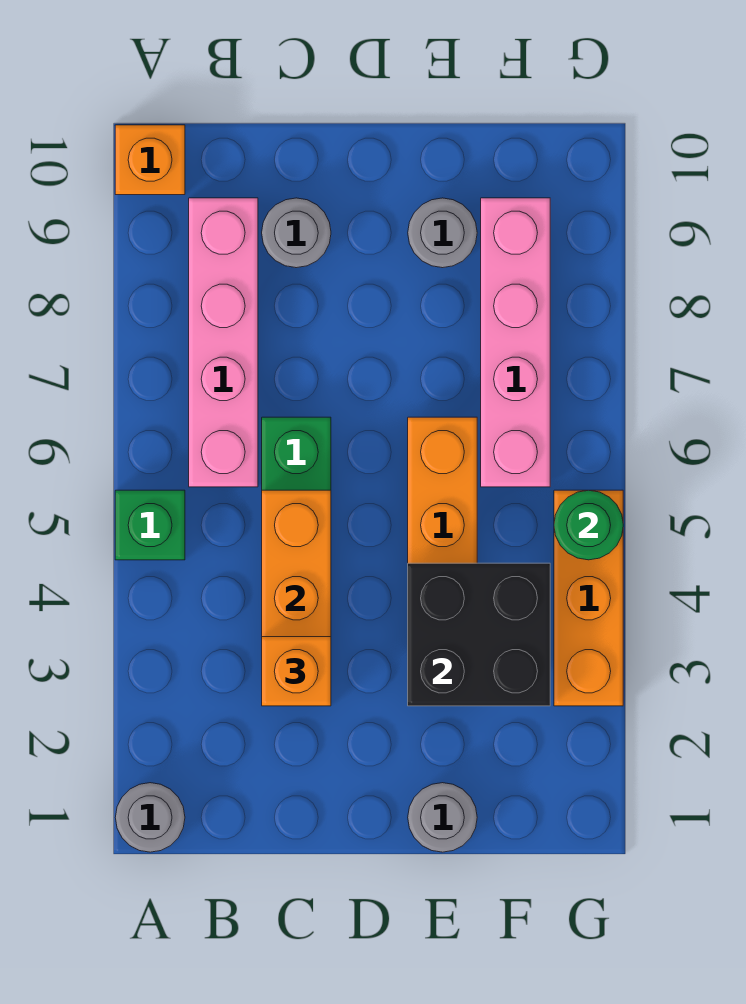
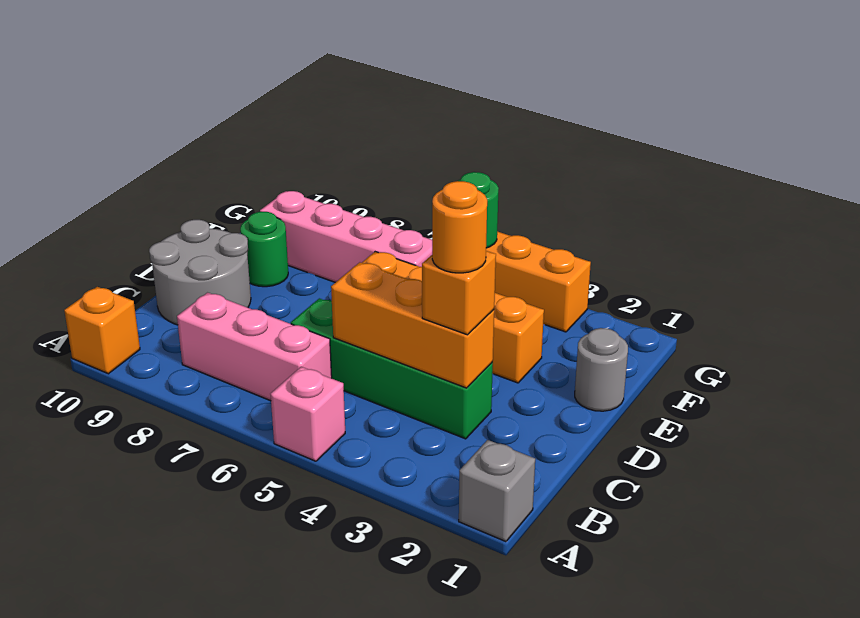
grey round brick A1 level 1 -> grey brick A1 level 1
green brick A5 level 1 -> pink brick A5 level 1
pink brick B6:B9 level 1 -> pink brick B6:B8 level 1
none -> orange round brick C3 level 4
grey round brick C9 level 1 -> grey round brick C9:D10 level 1
black brick E3:F4 level 2 -> none
grey round brick E9 level 1 -> green round brick E9 level 1

